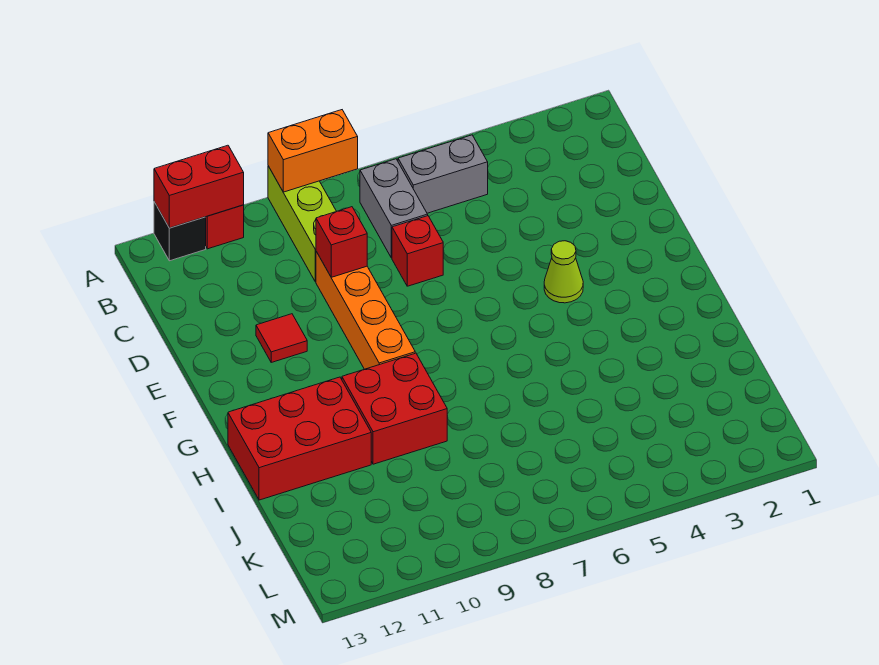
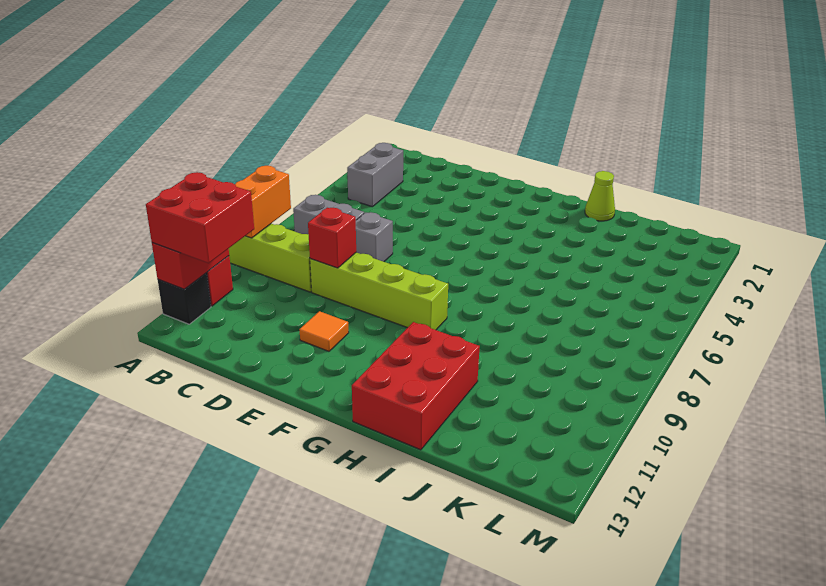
grey brick B5:B6 level 1 -> grey brick B3:B4 level 1
red brick D7 level 1 -> grey brick D7 level 1
orange brick D9:G9 level 1 -> lime brick D9:G9 level 1
red tile E11 level 1 -> orange tile E11 level 1
lime cone F4 level 1 -> lime cone I1 level 1
red brick H9:I10 level 1 -> red brick A11:B12 level 3

